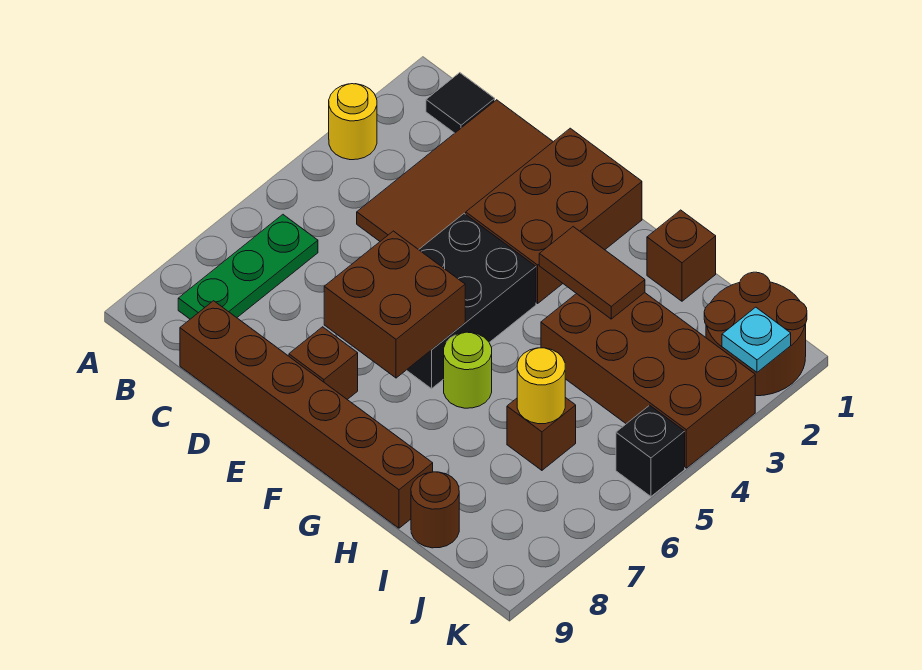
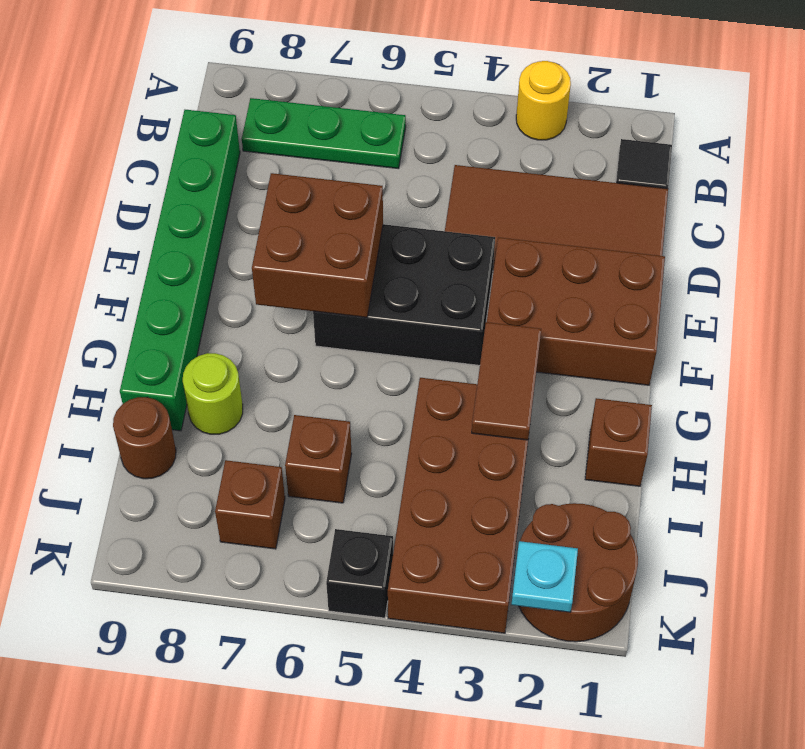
brown brick C9:H9 level 1 -> green brick C9:H9 level 1
brown brick E8 level 1 -> brown brick J7 level 1
lime round brick G6 level 1 -> lime round brick H8 level 1
yellow round brick I6 level 2 -> none

